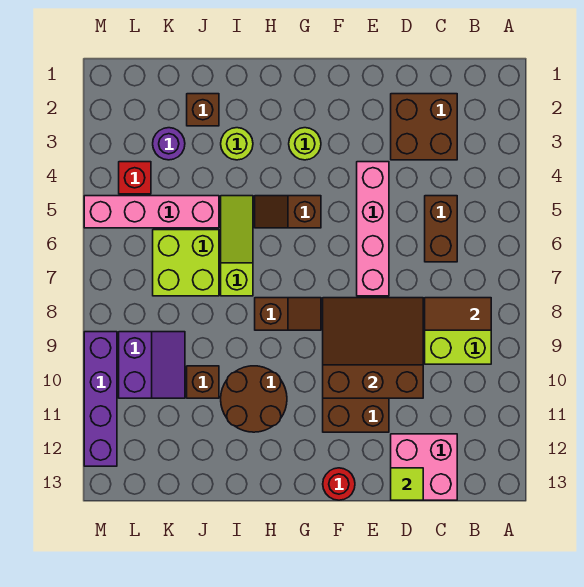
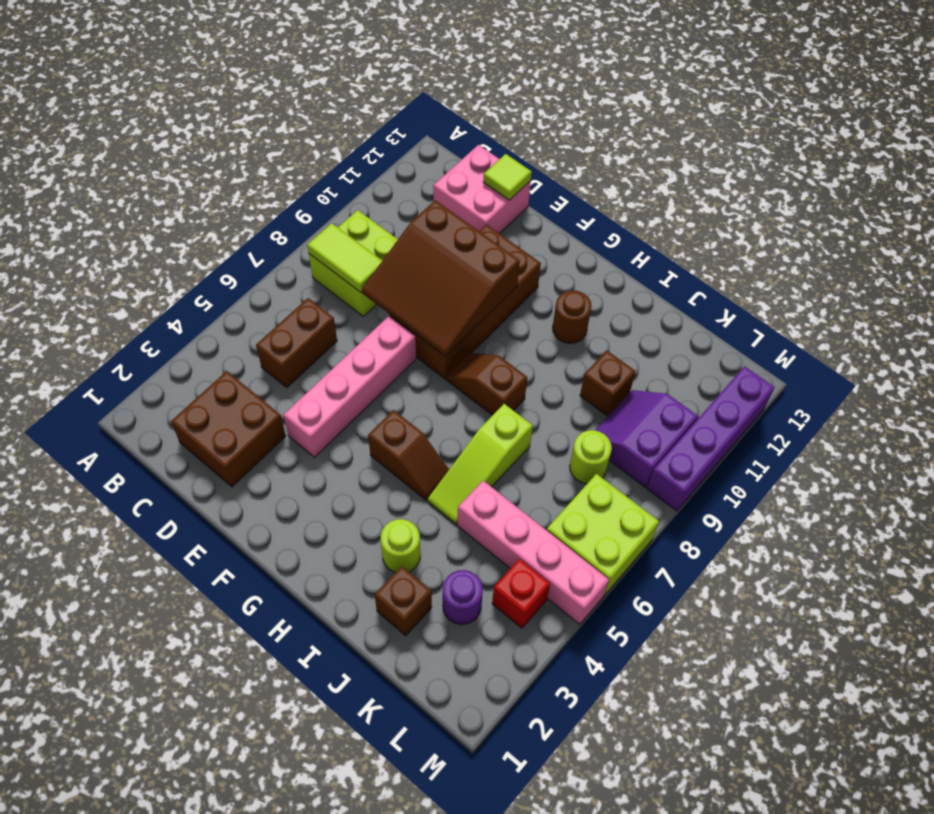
brown tile B8:C8 level 2 -> lime tile B8:C8 level 2
red round brick F13 level 1 -> none
lime round brick G3 level 1 -> lime round brick K8 level 1
brown round brick H10:I11 level 1 -> brown round brick H11 level 1
lime brick J6:K7 level 1 -> lime brick L6:M7 level 1

